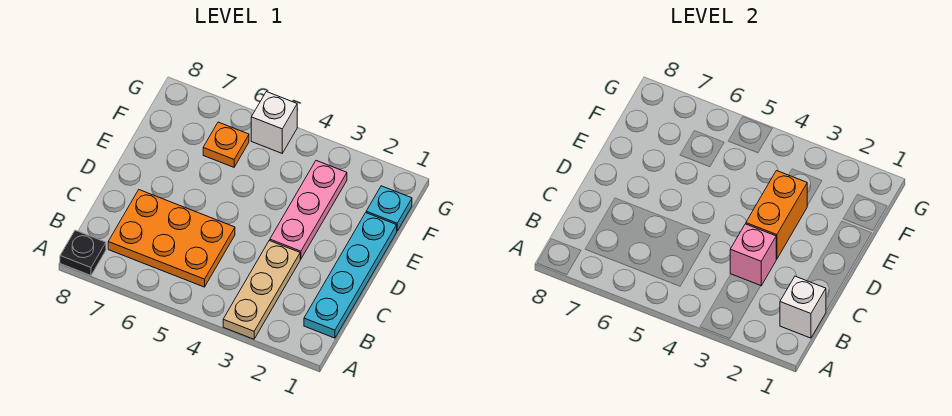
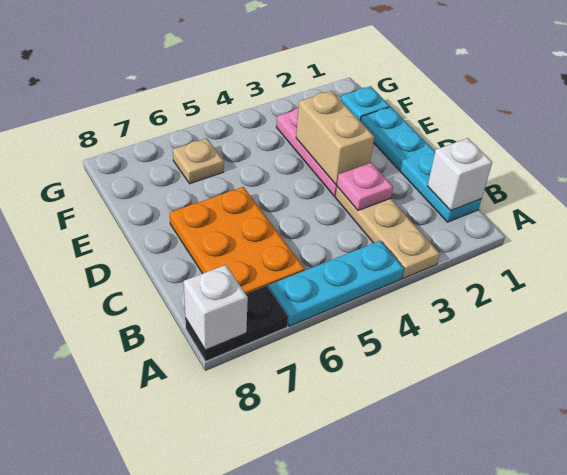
none -> cyan plate A4:A6 level 1
black plate A8 level 1 -> black plate A7:A8 level 1
orange plate B5:C7 level 1 -> orange plate B6:D7 level 1
pink brick C3 level 2 -> pink plate C3 level 2
orange brick D3:E3 level 2 -> tan brick D3:E3 level 2
orange plate F6 level 1 -> tan plate F6 level 1
white brick G5 level 1 -> white brick A8 level 2

